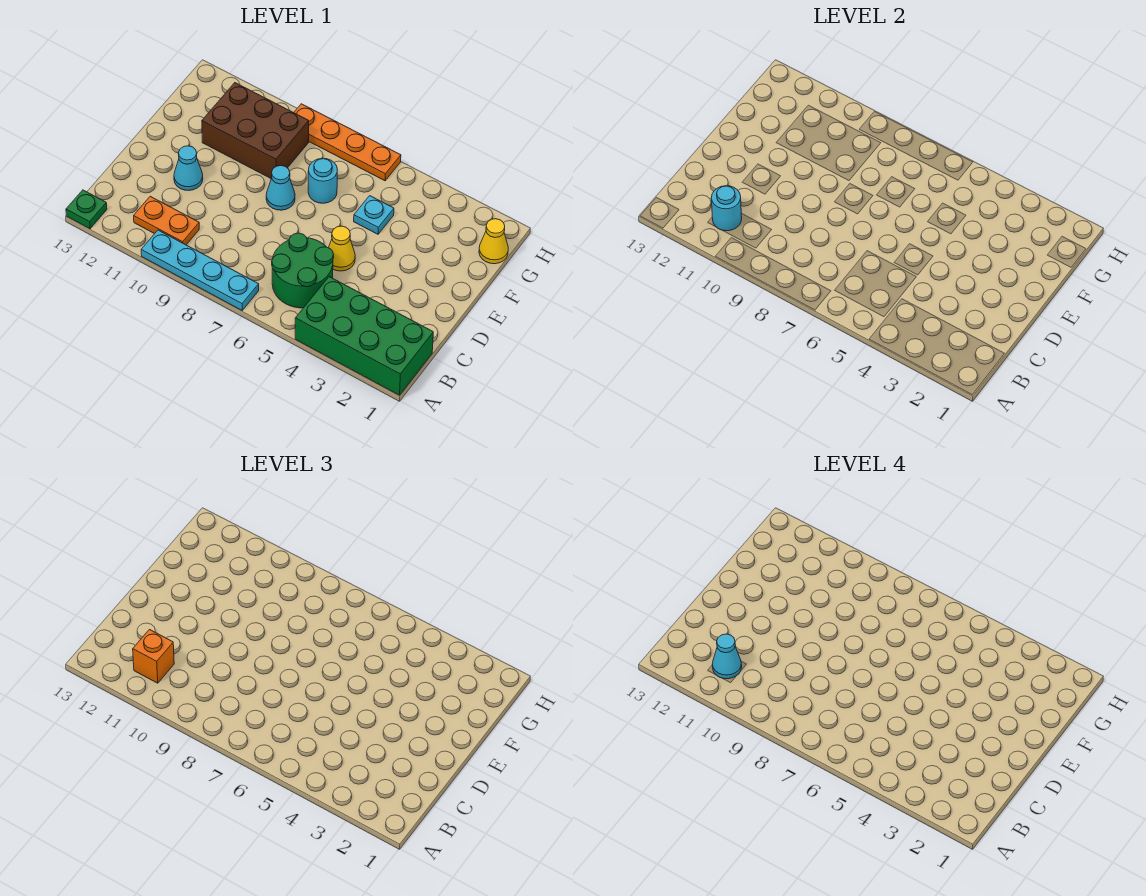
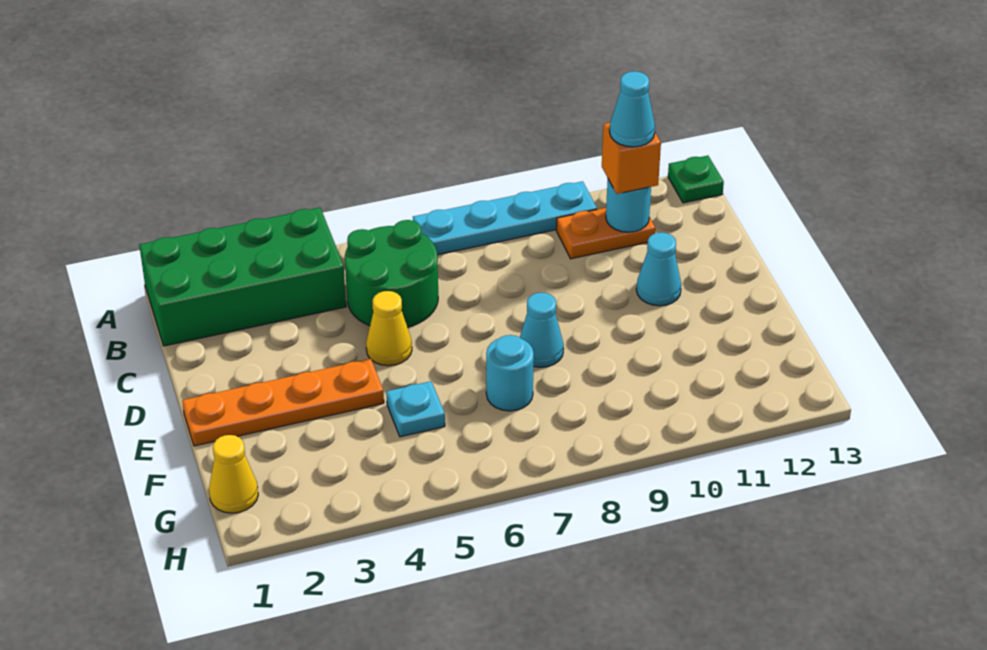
brown brick F9:G11 level 1 -> none
orange plate H6:H9 level 1 -> orange plate E1:E4 level 1

